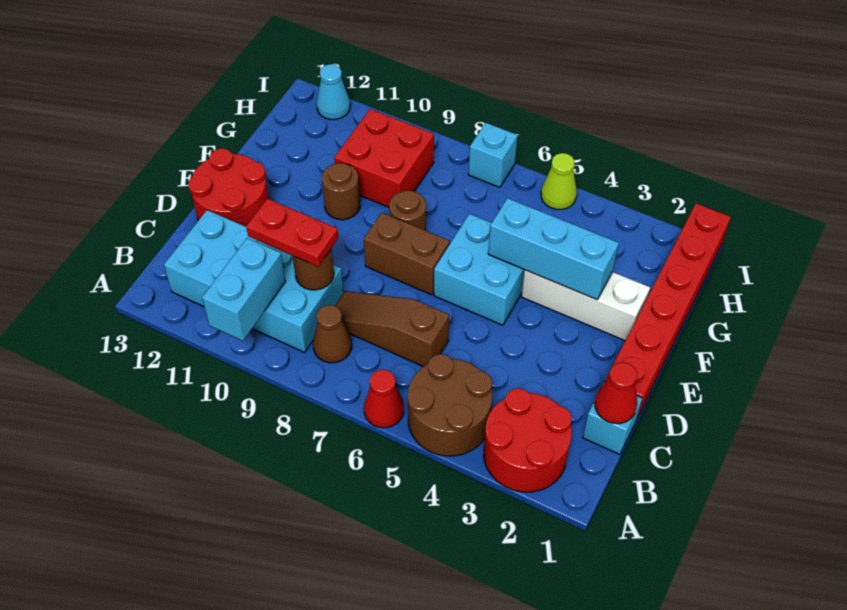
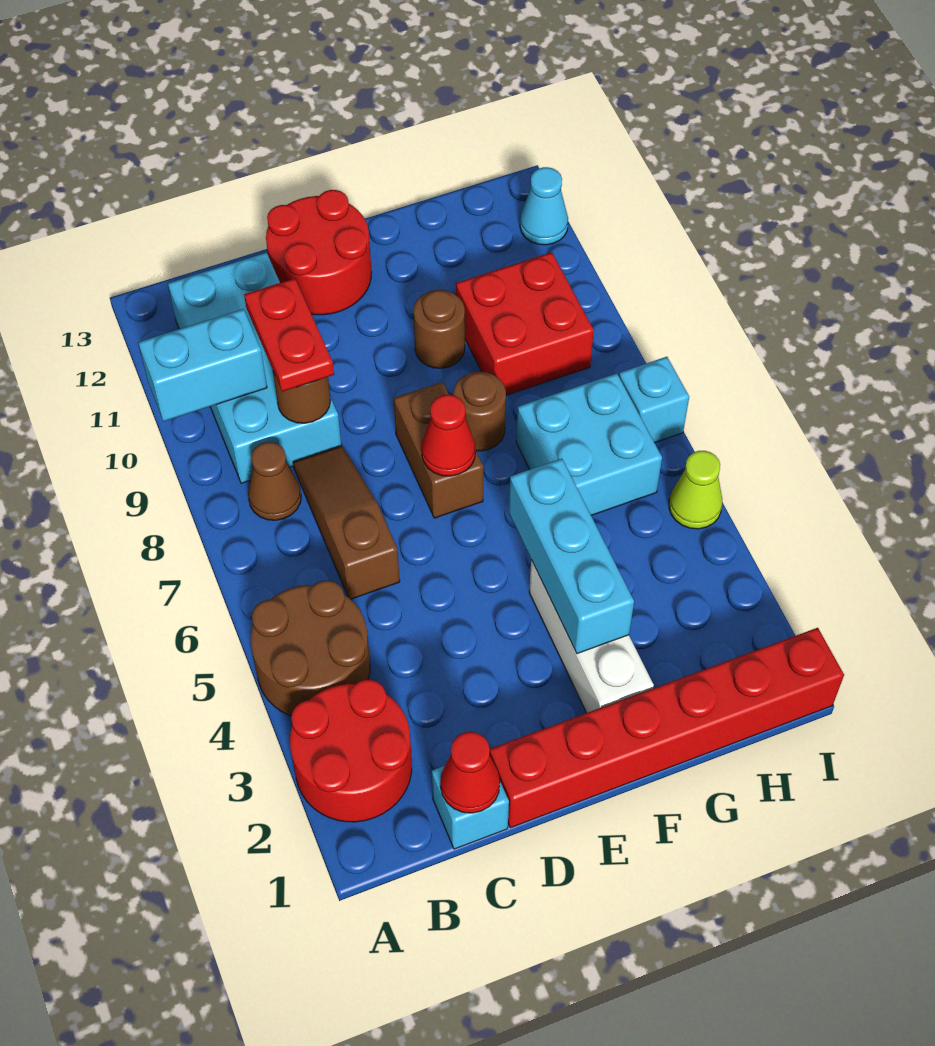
red cone A6 level 1 -> red cone E7 level 2
cyan brick E5:F6 level 1 -> cyan brick G6:H7 level 1

